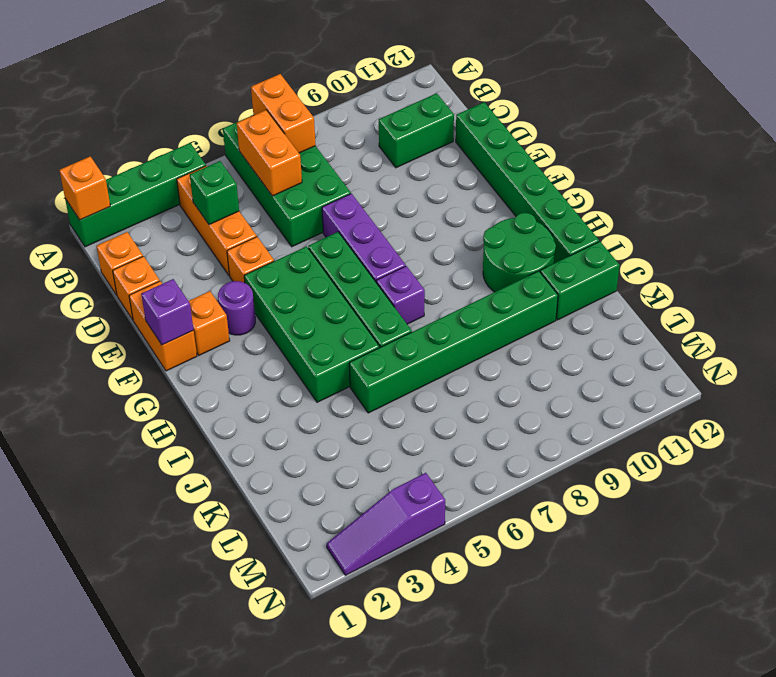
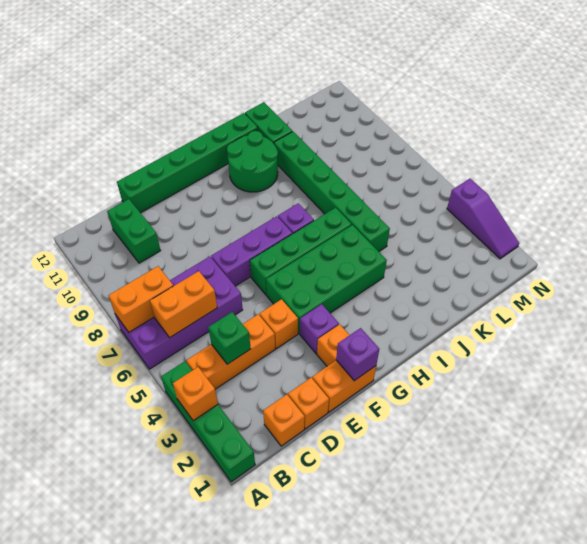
orange brick A1 level 2 -> orange brick A3 level 2
green brick A6:D7 level 1 -> purple brick A6:D7 level 1
purple round brick F3 level 1 -> purple brick F3 level 1

